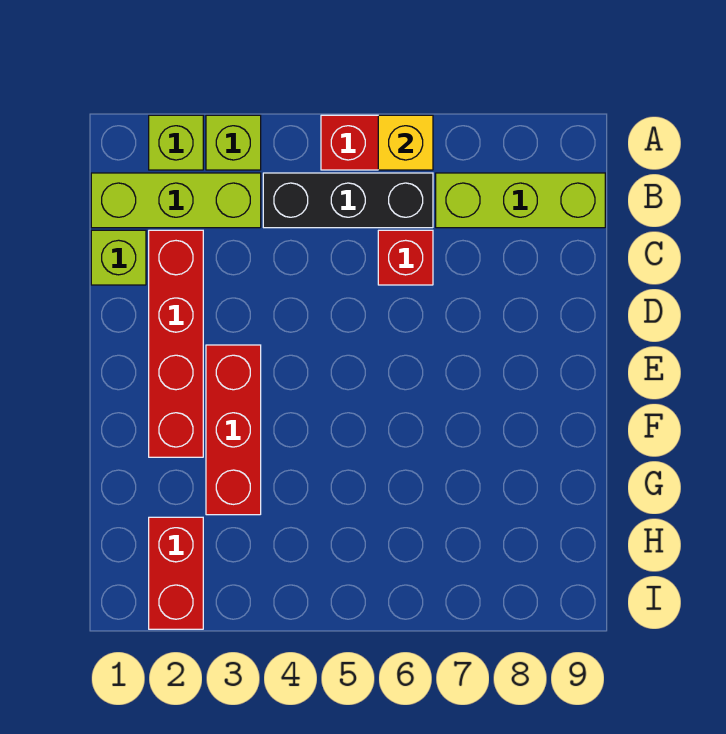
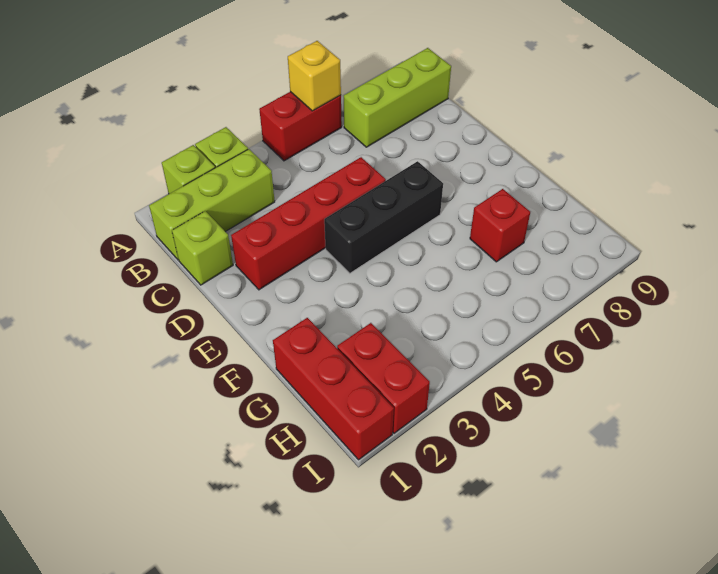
black brick B4:B6 level 1 -> black brick E4:E6 level 1
red brick C2:F2 level 1 -> red brick D2:D5 level 1
red brick C6 level 1 -> red brick G7 level 1
red brick E3:G3 level 1 -> red brick G1:I1 level 1

